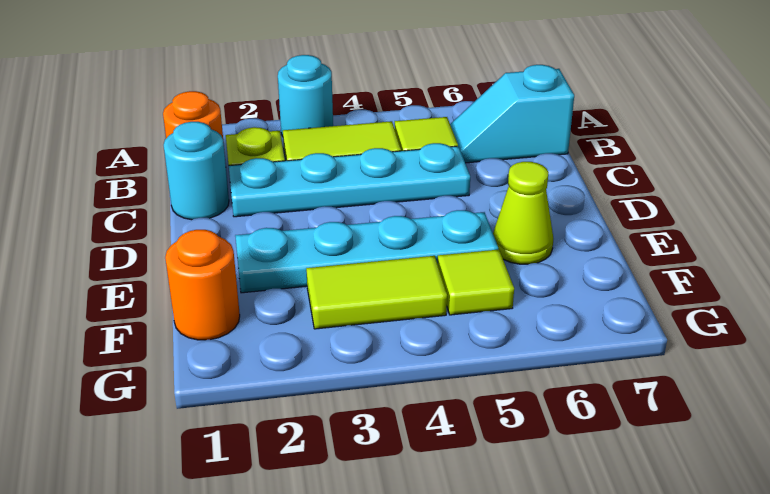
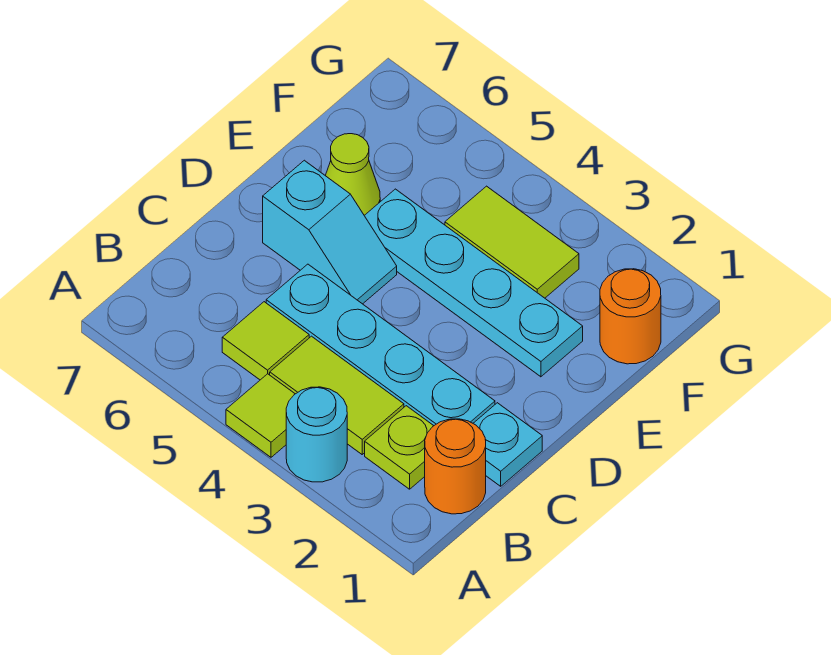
cyan slope B6:B7 level 1 top 7 -> cyan slope D5:D6 level 1 top 6
cyan round brick C1 level 1 -> cyan plate C1 level 1
lime tile F5 level 1 -> lime tile A4 level 1

